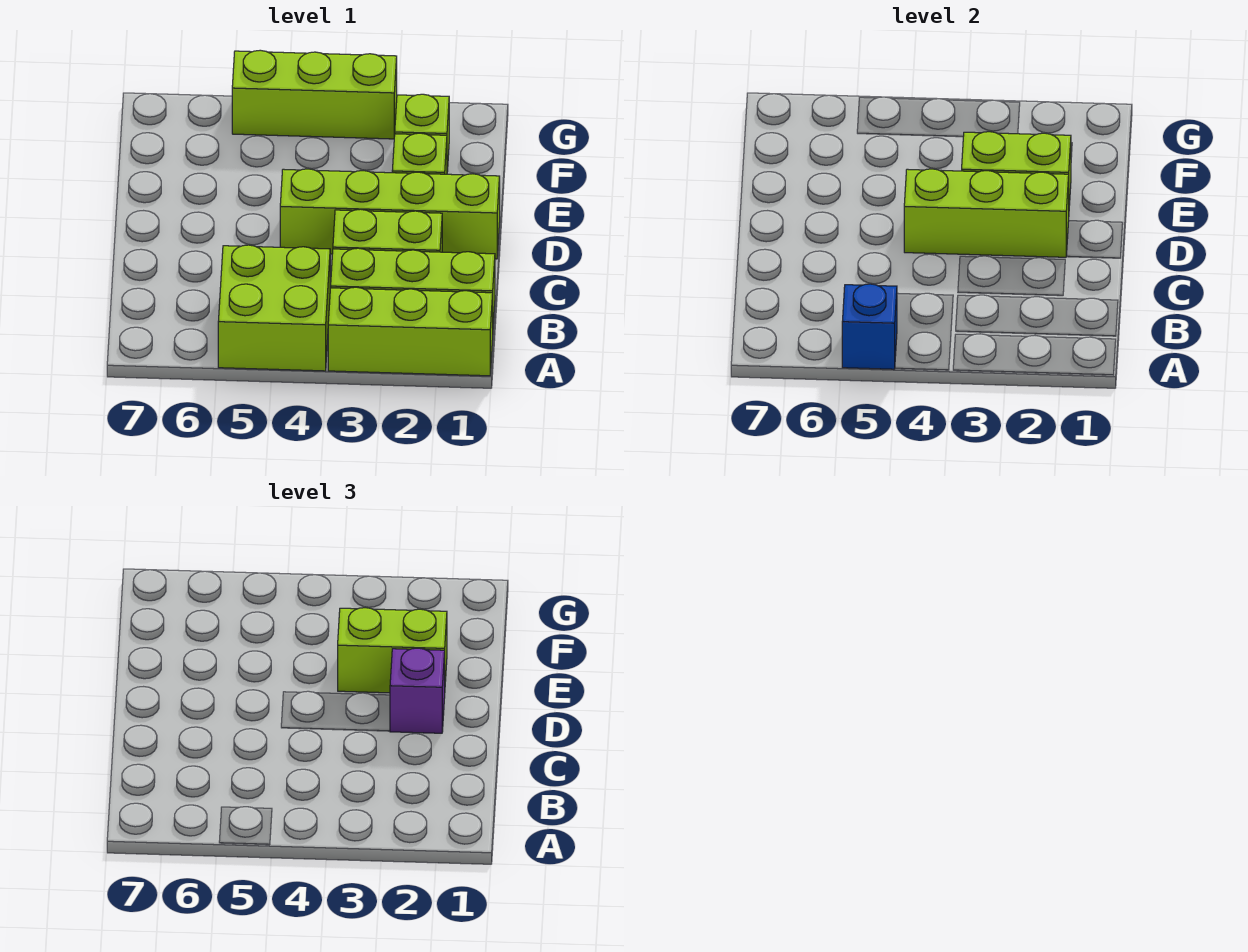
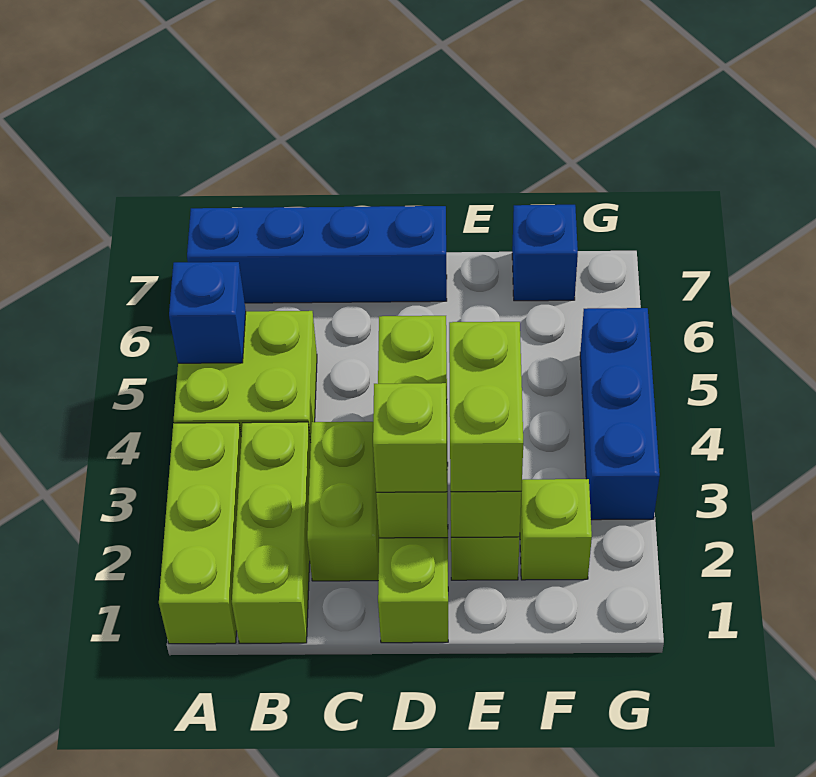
none -> blue brick A7:D7 level 1
purple brick D2 level 3 -> lime brick D2 level 3
none -> blue brick F7 level 1
lime brick G3:G5 level 1 -> blue brick G3:G5 level 1

